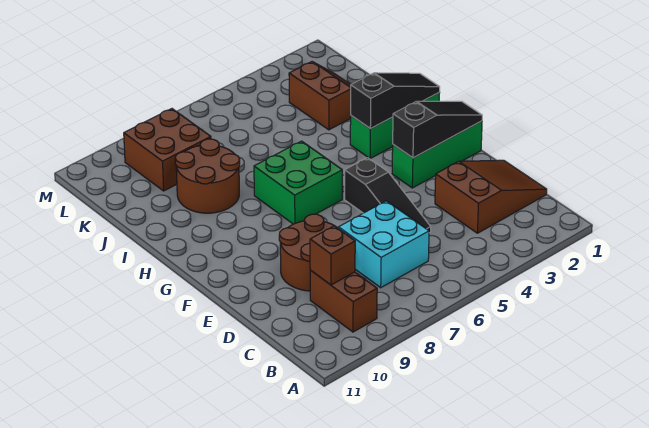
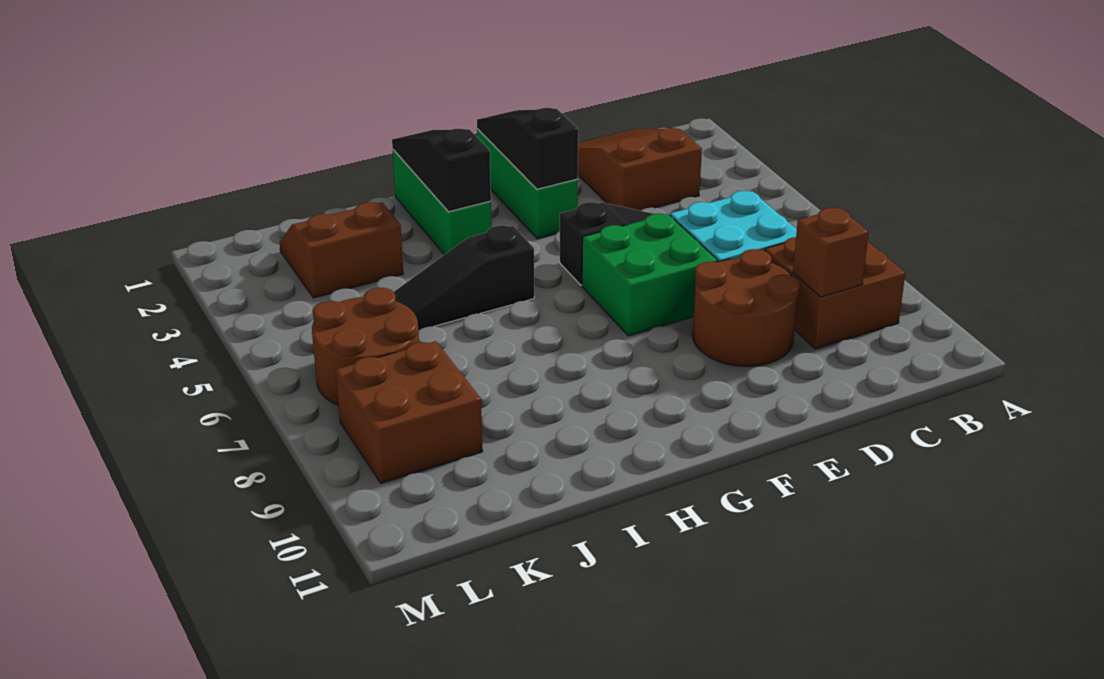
brown brick B9:C9 level 1 -> brown brick B8:C9 level 1
green brick G6:H7 level 1 -> green brick E6:F7 level 1
none -> black slope H5:J5 level 1 top H
brown round brick I8:J9 level 1 -> brown round brick K6:L7 level 1

